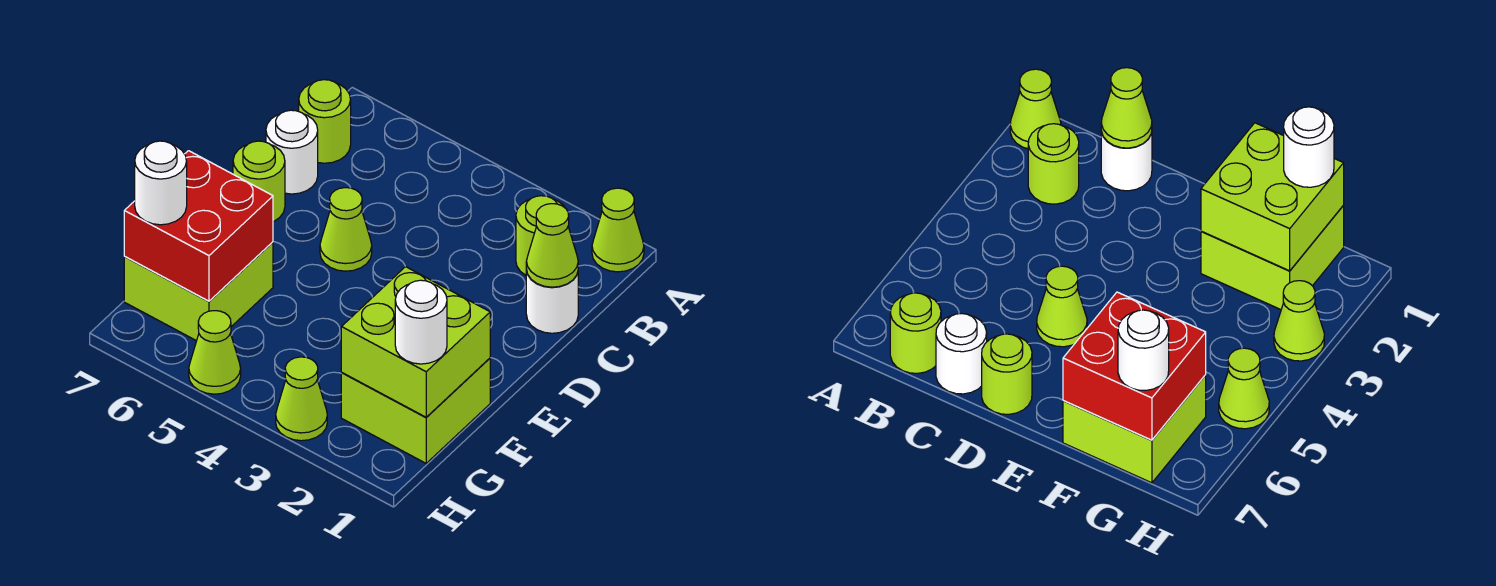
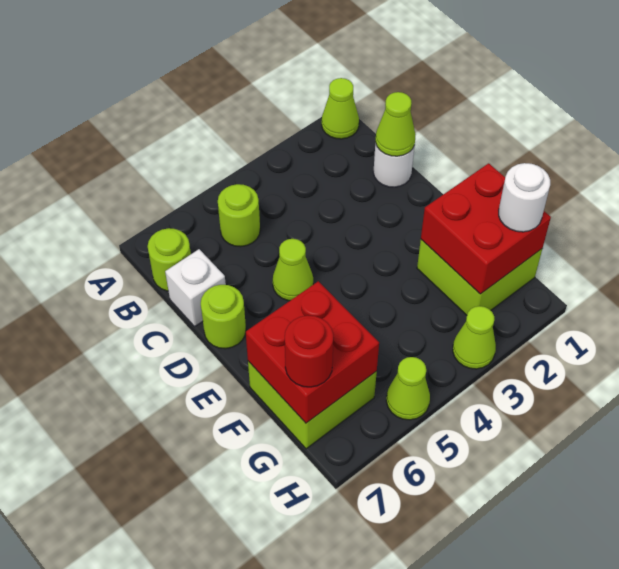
lime round brick B2 level 1 -> lime round brick B5 level 1
white round brick C7 level 1 -> white brick C7 level 1
lime brick F1:G2 level 2 -> red brick F1:G2 level 2
white round brick G7 level 3 -> red round brick G7 level 3

